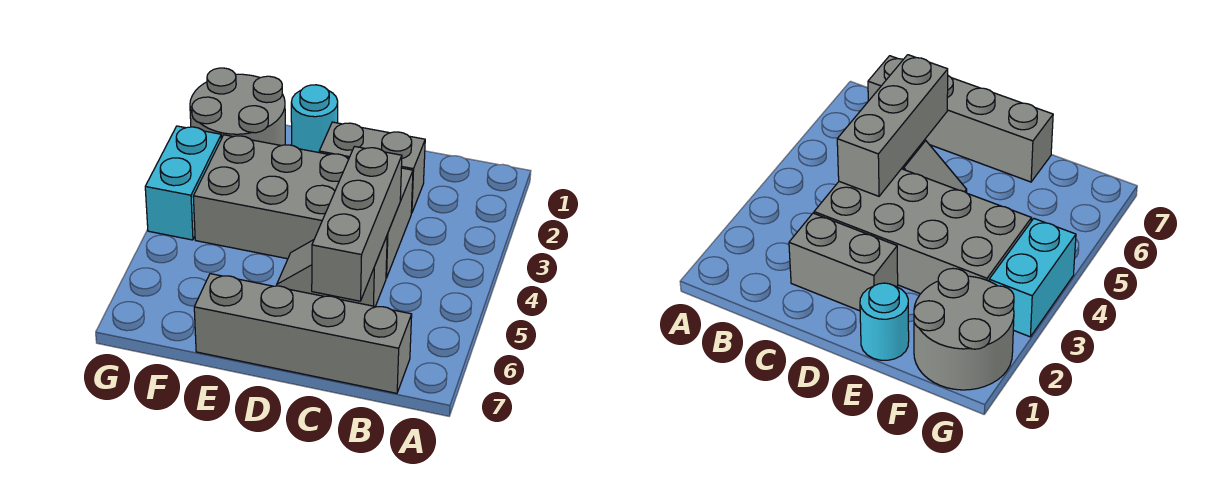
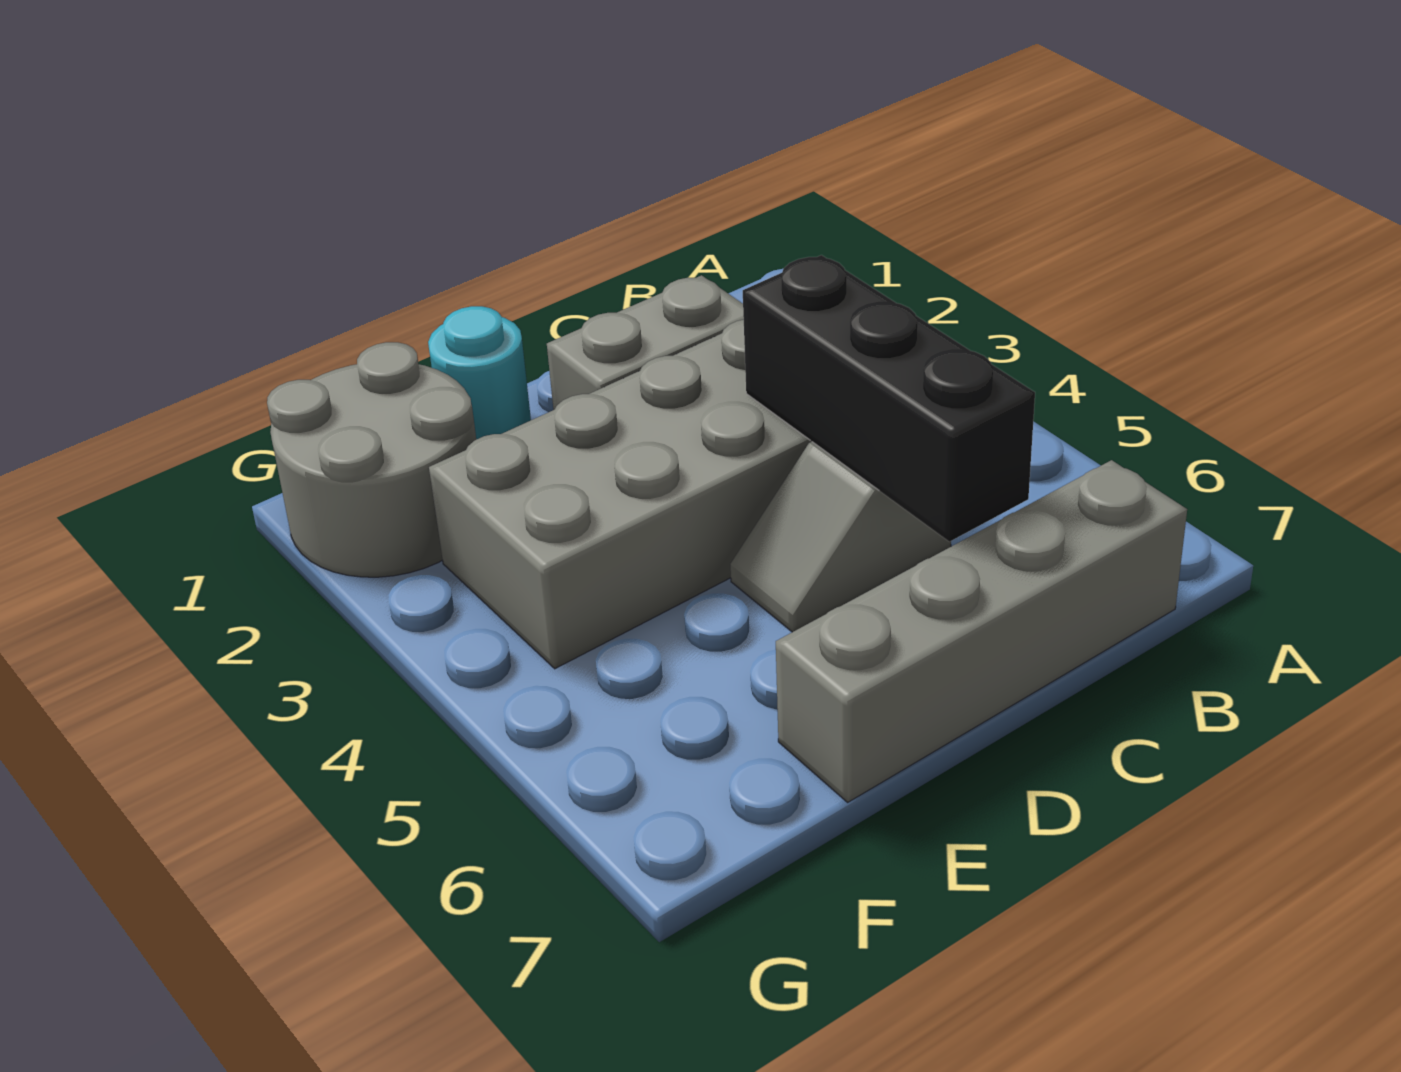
grey brick C4:C6 level 2 -> black brick C4:C6 level 2
cyan brick G3:G4 level 1 -> none

